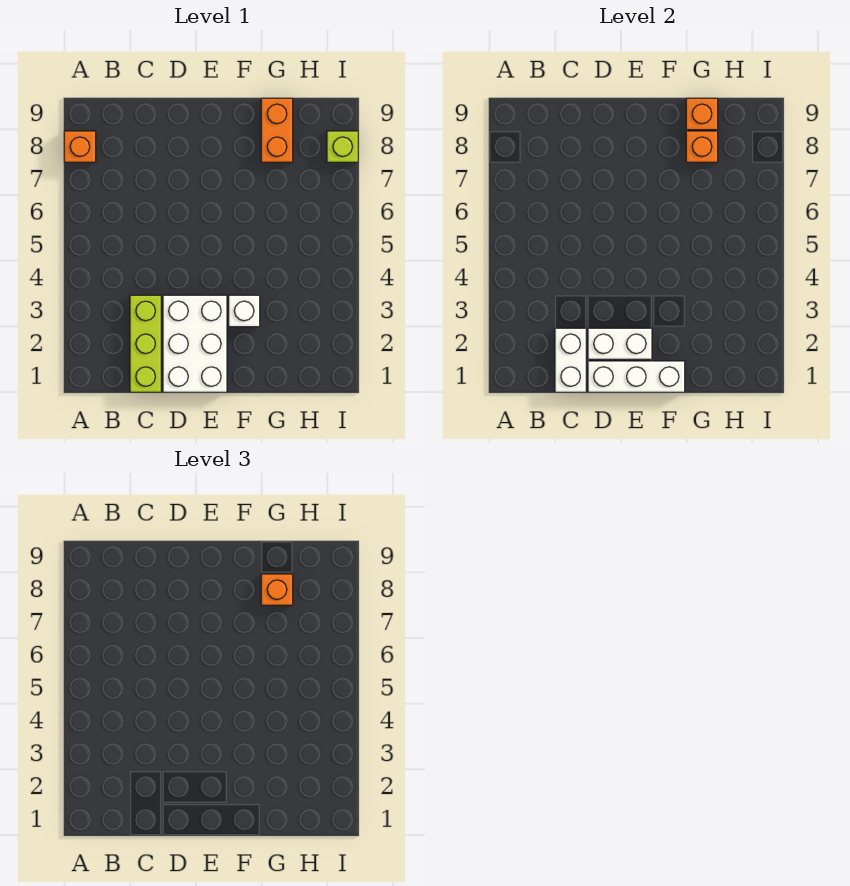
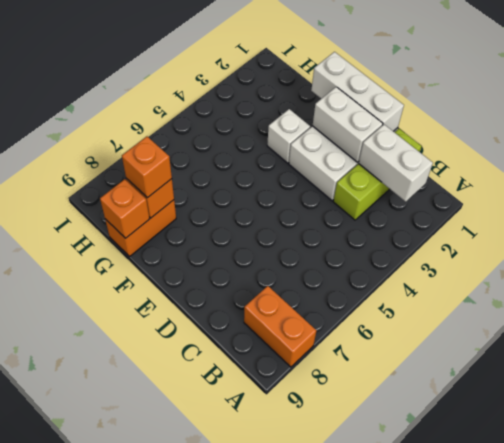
orange brick A8 level 1 -> orange brick A8:B8 level 1
white brick C1:C2 level 2 -> white brick B2:C2 level 2
lime brick I8 level 1 -> none

